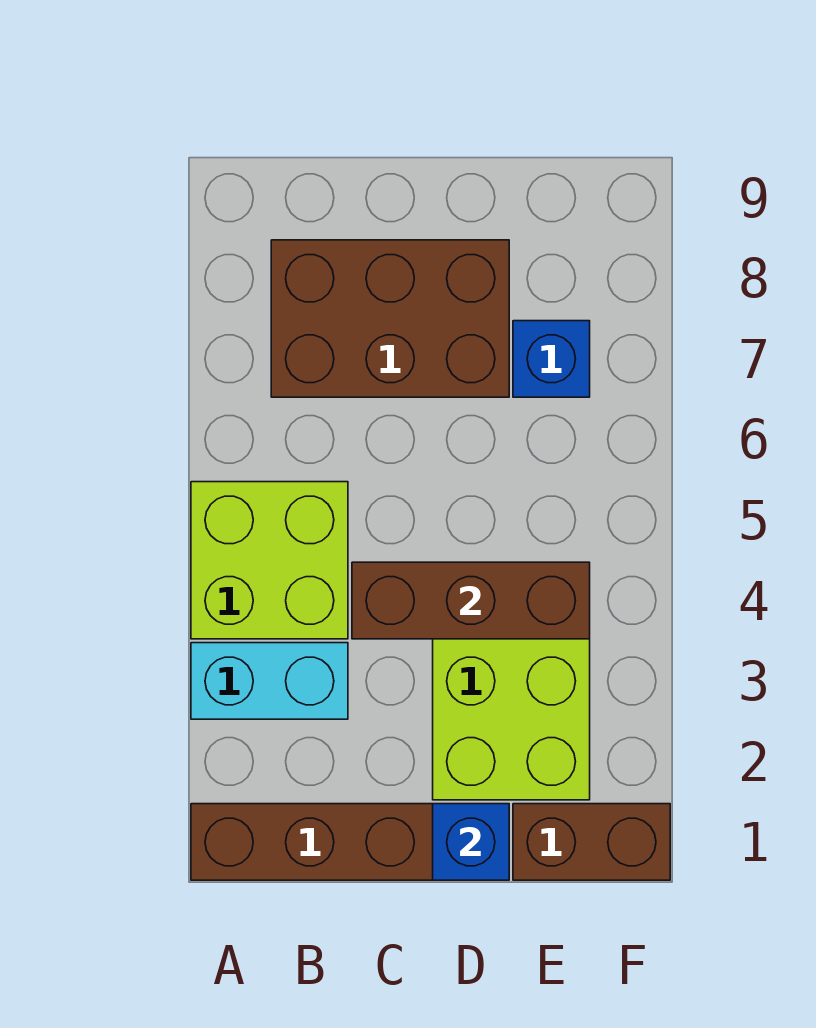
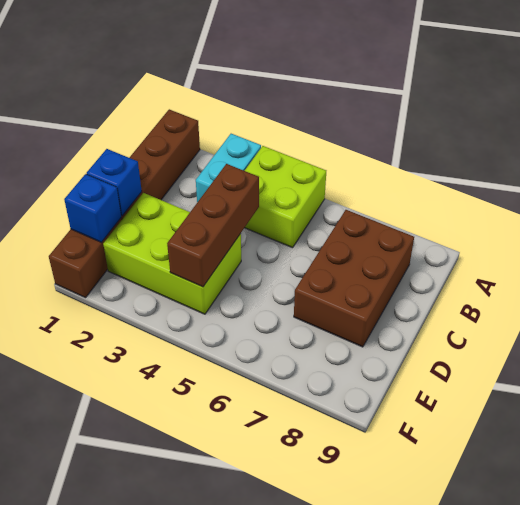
blue brick E7 level 1 -> blue brick E1 level 2

